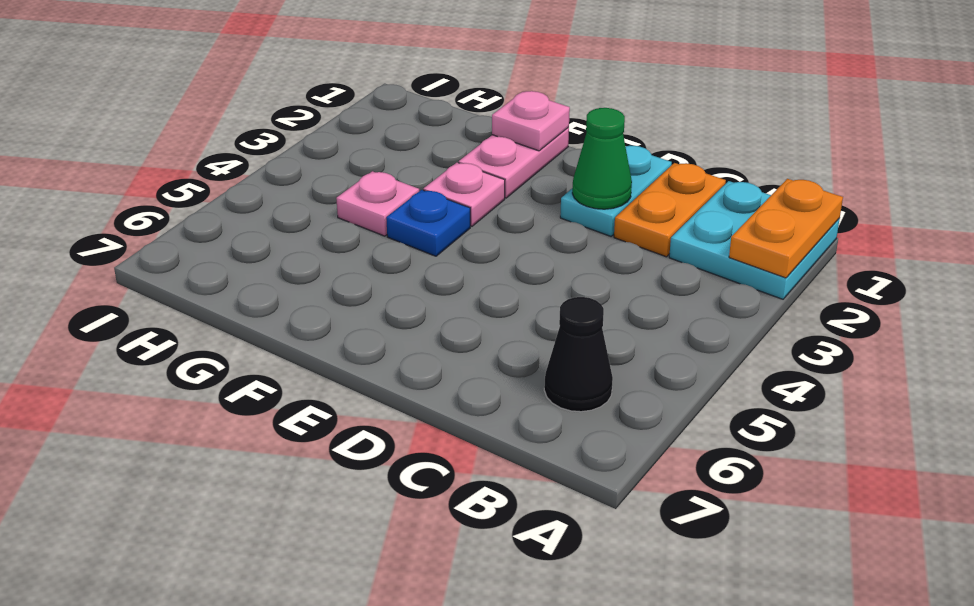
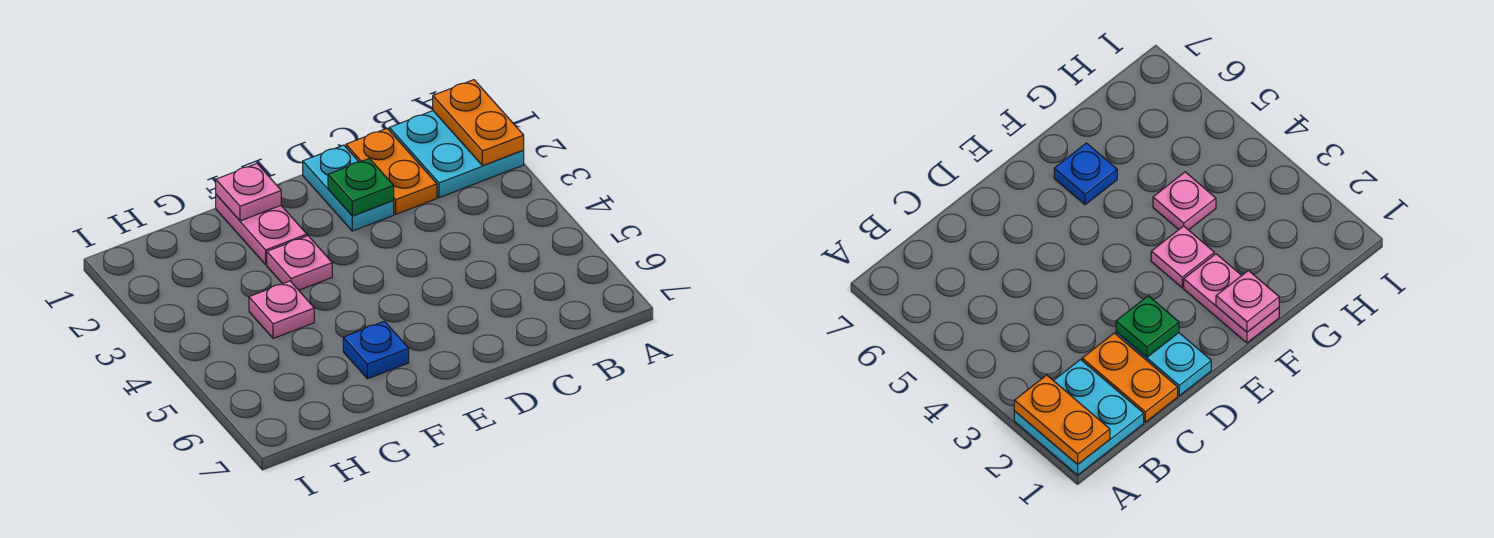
black cone B6 level 1 -> none
green cone D2 level 2 -> green plate D2 level 2
blue plate F4 level 1 -> blue plate F6 level 1

